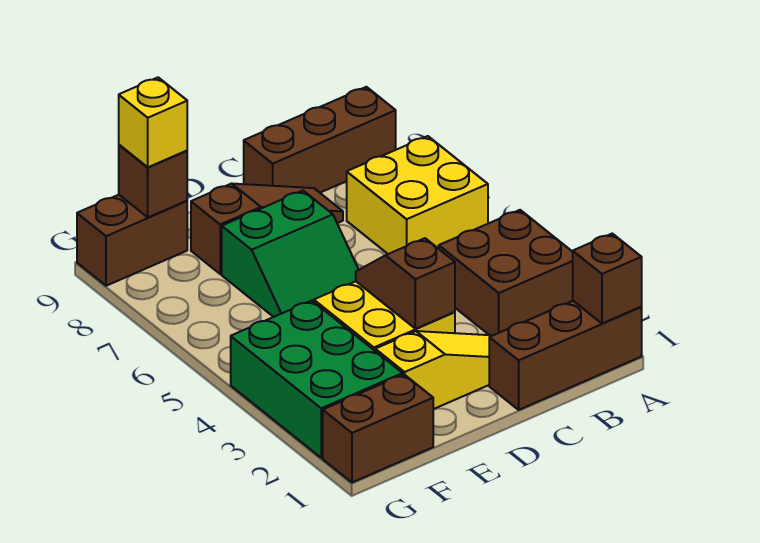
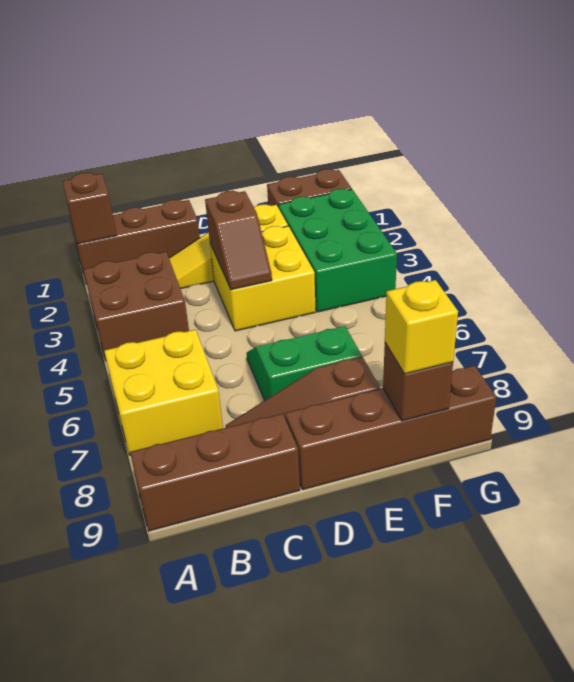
brown brick F9:G9 level 1 -> brown brick D9:G9 level 1

